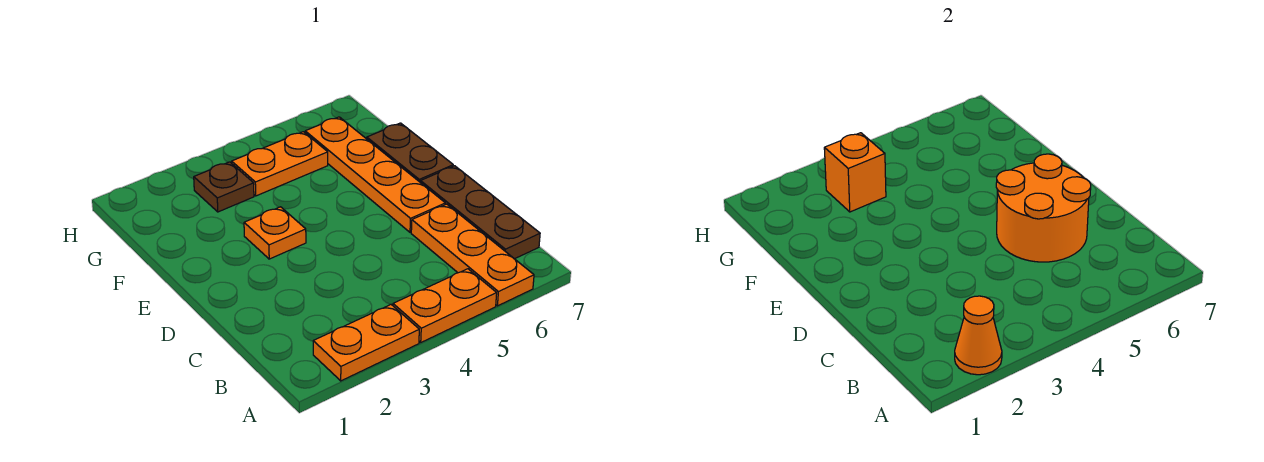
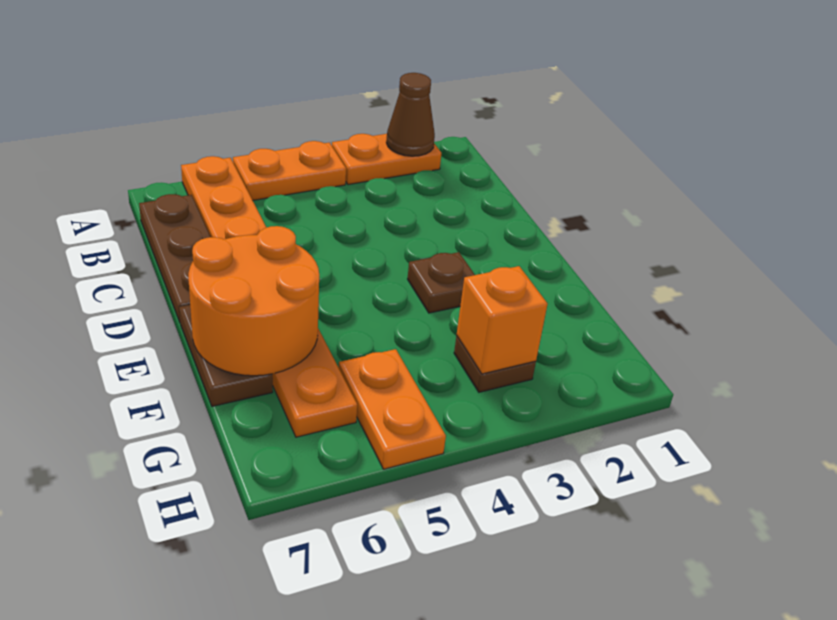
orange cone A2 level 2 -> brown cone A2 level 2
orange round brick C5:D6 level 2 -> orange round brick E6:F7 level 2
orange plate E3 level 1 -> brown plate E3 level 1
orange plate G4:G5 level 1 -> orange plate G5:H5 level 1

